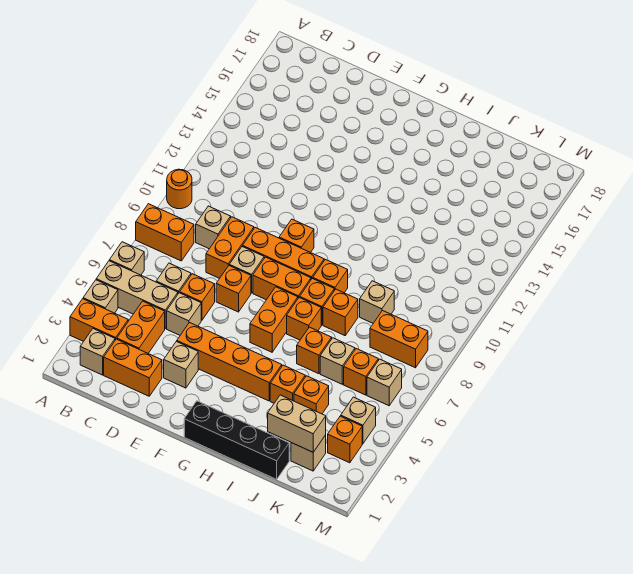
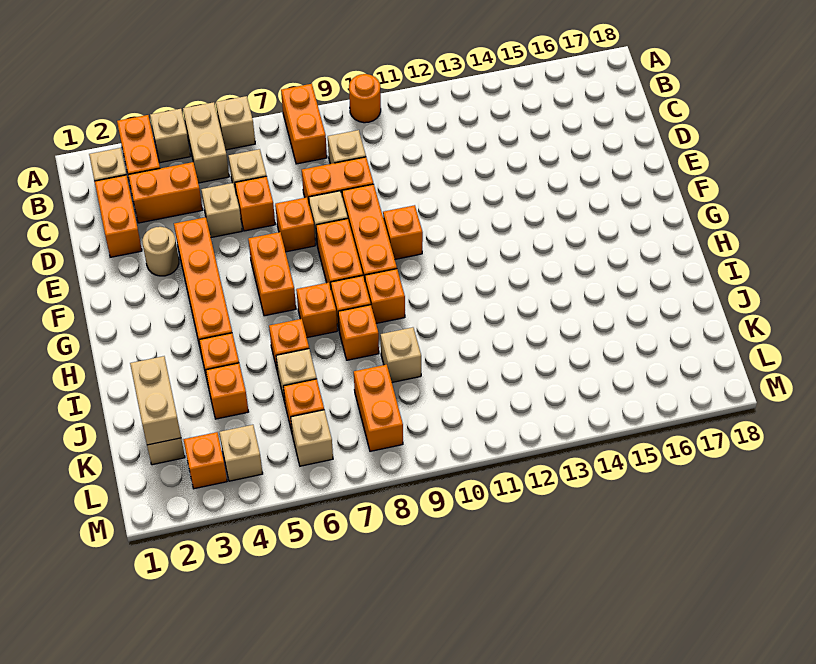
tan brick A5:C5 level 1 -> tan brick A5:B5 level 1
tan brick E3 level 1 -> tan round brick E3 level 1
black brick G1:J1 level 1 -> none
orange brick G6:G7 level 1 -> orange brick F6:G6 level 1

